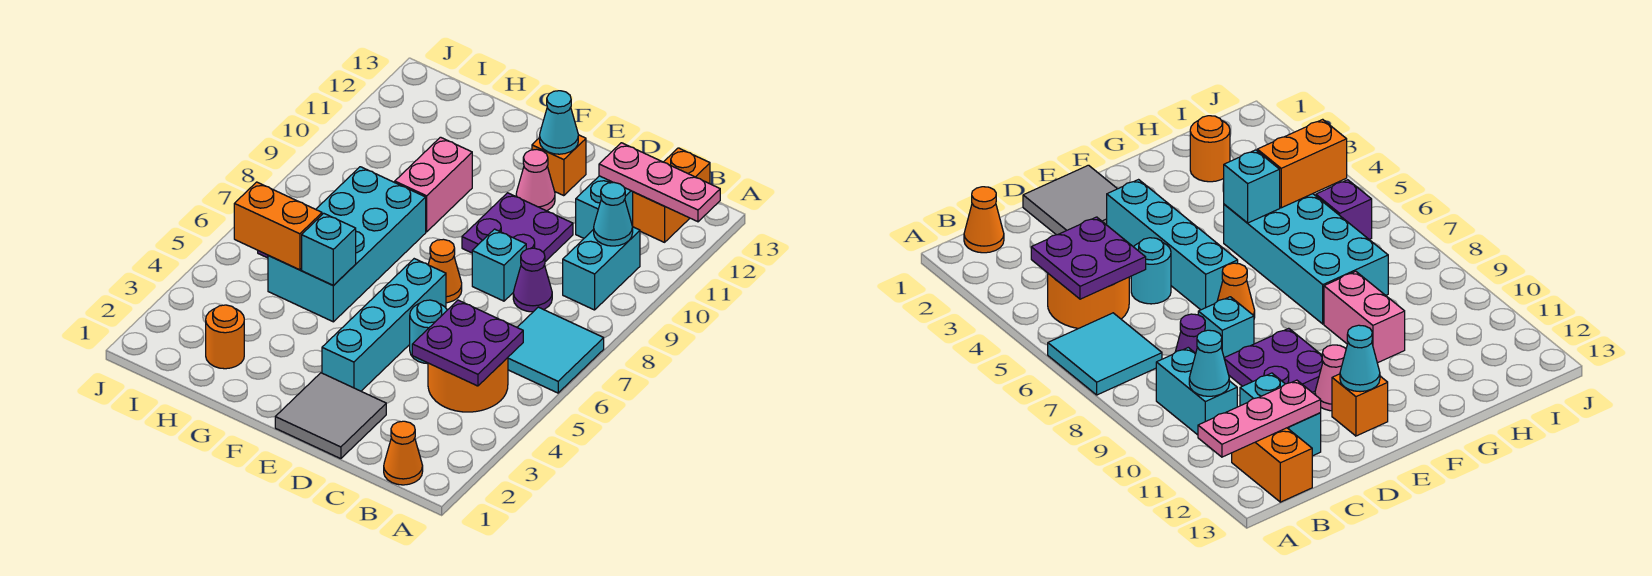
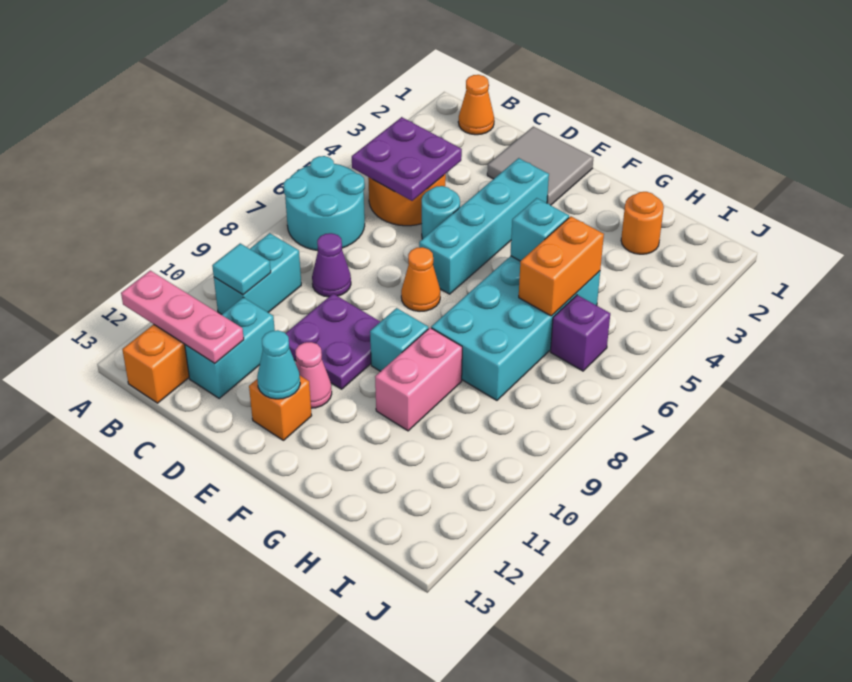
cyan tile A6:B7 level 1 -> cyan round brick A6:B7 level 1
cyan cone B10 level 2 -> cyan tile B10 level 2
cyan brick D8 level 1 -> cyan brick F9 level 1
orange brick H5:I5 level 2 -> orange brick H5:H6 level 2

